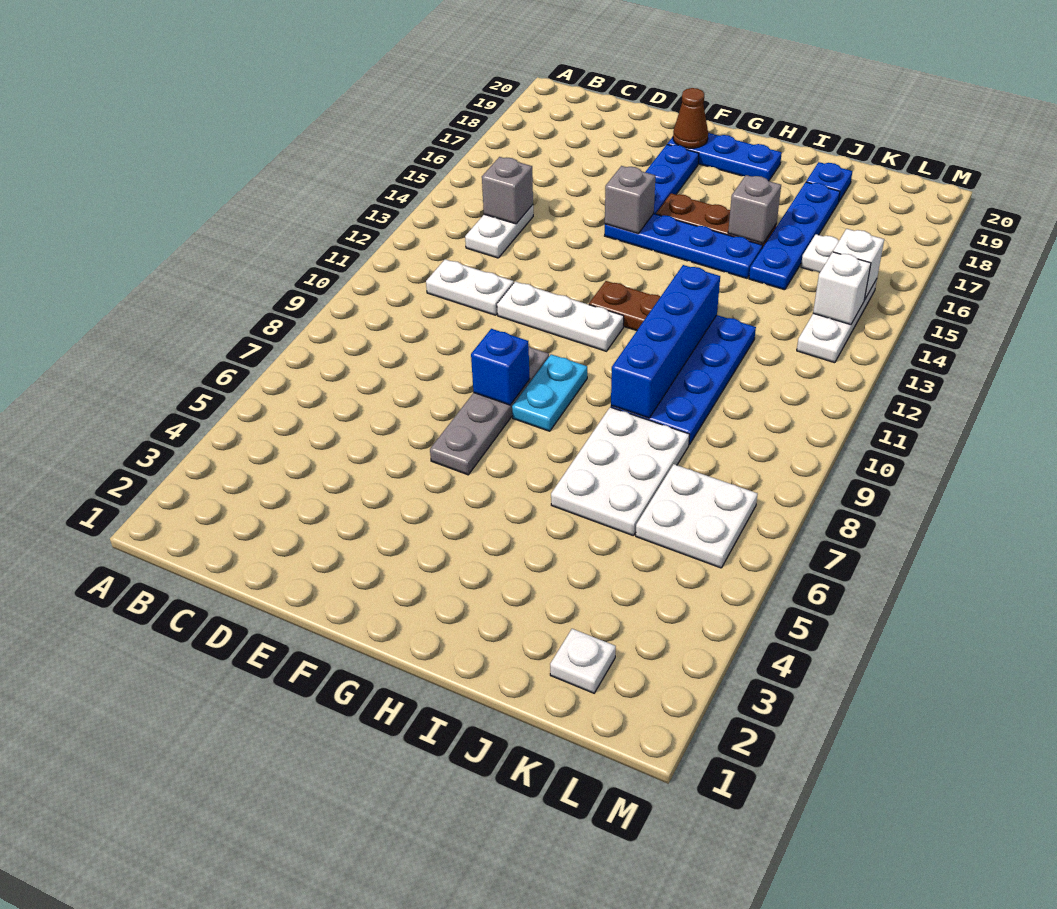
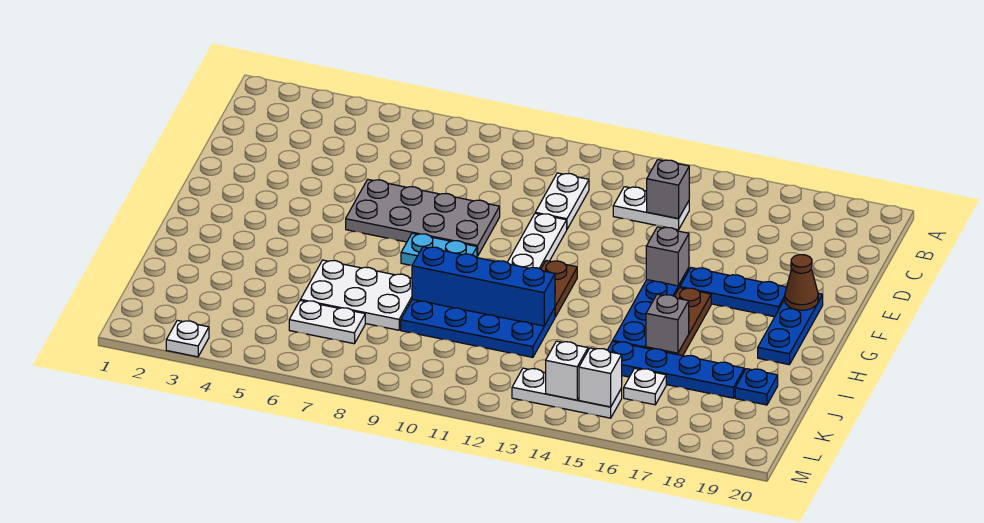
grey plate F6:F9 level 1 -> grey plate E6:F9 level 1
blue brick F8 level 2 -> none
white plate K2 level 1 -> white plate M3 level 1
white plate K6:L7 level 1 -> white plate K6:K7 level 1

